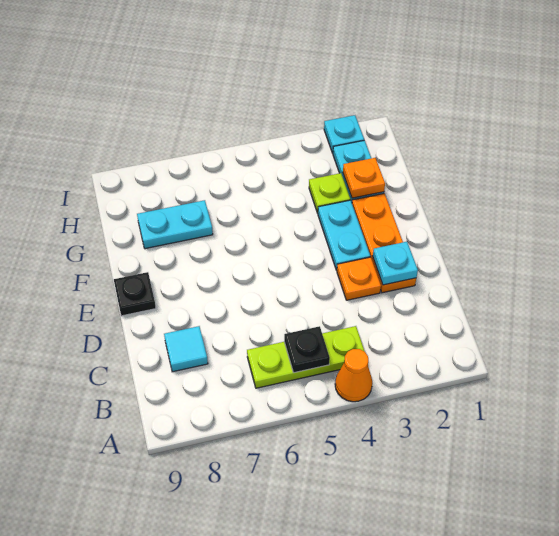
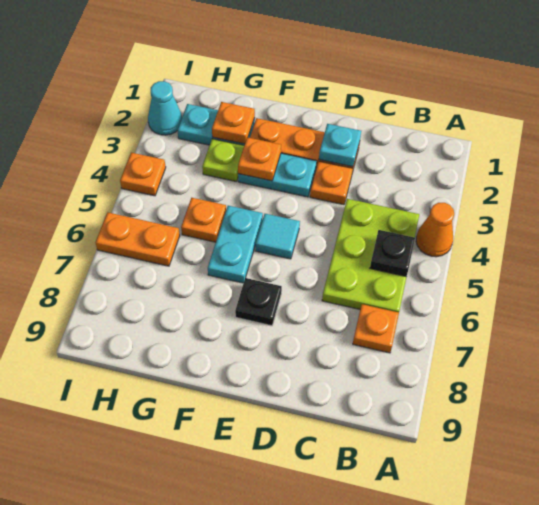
lime plate B4:B6 level 1 -> lime plate B4:C6 level 1
none -> orange plate B7 level 1
cyan tile C8 level 1 -> cyan tile E5 level 1
black plate E9 level 1 -> black plate E7 level 1
none -> orange plate F3 level 2
none -> orange plate G5 level 1
cyan plate G7:G8 level 1 -> cyan plate F5:F6 level 1
none -> orange plate H6:I6 level 1
cyan plate I2 level 1 -> cyan cone I2 level 1
none -> orange plate I4 level 1

